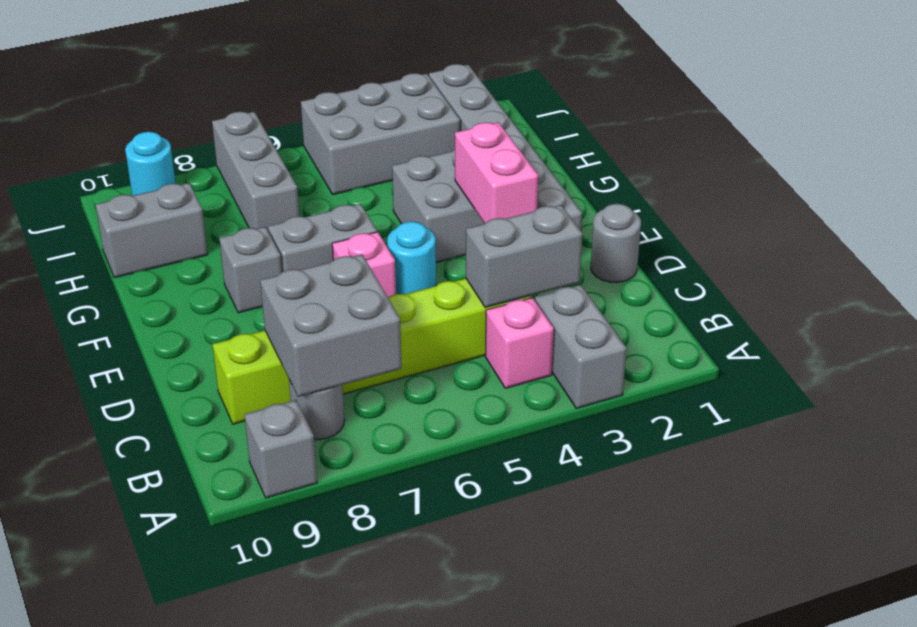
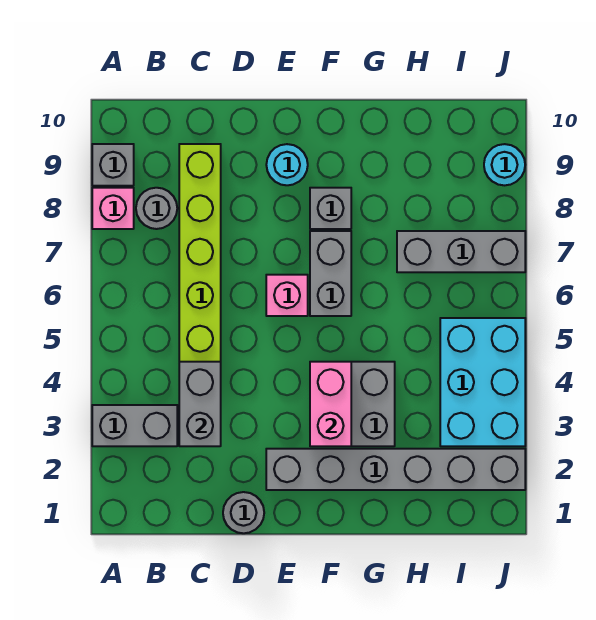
pink brick B4 level 1 -> pink brick A8 level 1
grey brick B7:C8 level 2 -> none
pink brick E3:F3 level 2 -> pink brick F3:F4 level 2
cyan round brick E5 level 1 -> cyan round brick E9 level 1
grey brick H9:H10 level 1 -> none
grey brick I3:J5 level 1 -> cyan brick I3:J5 level 1

